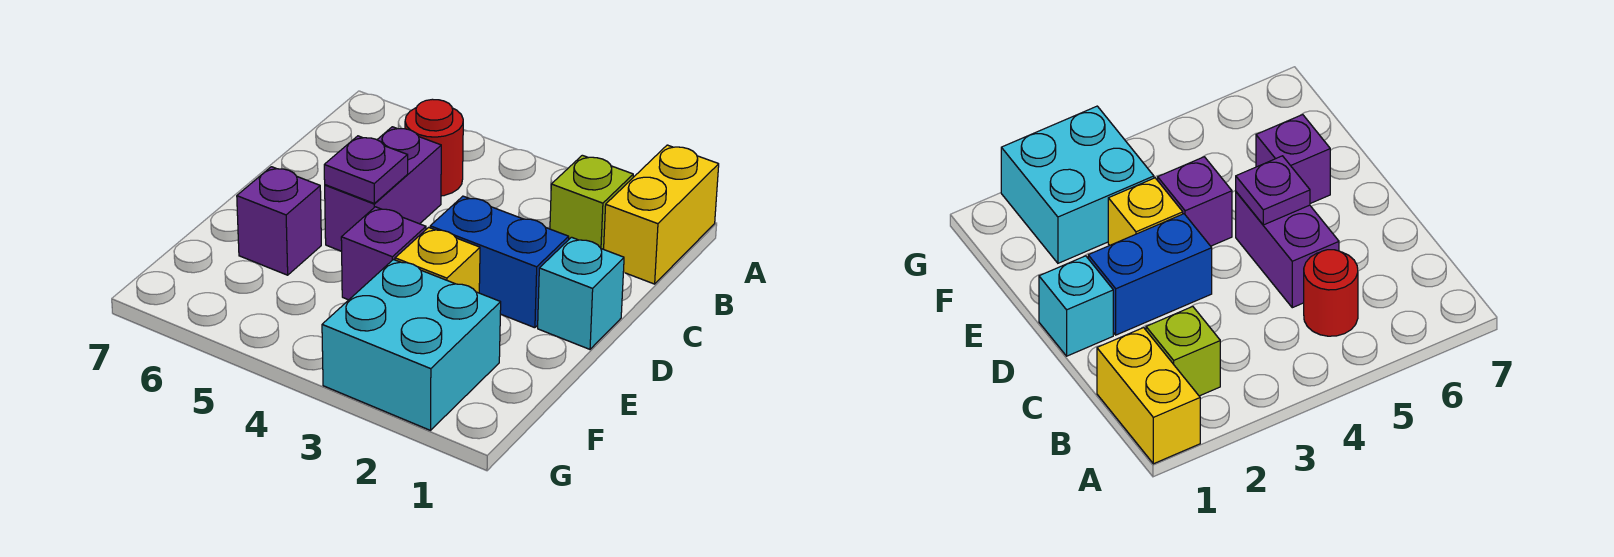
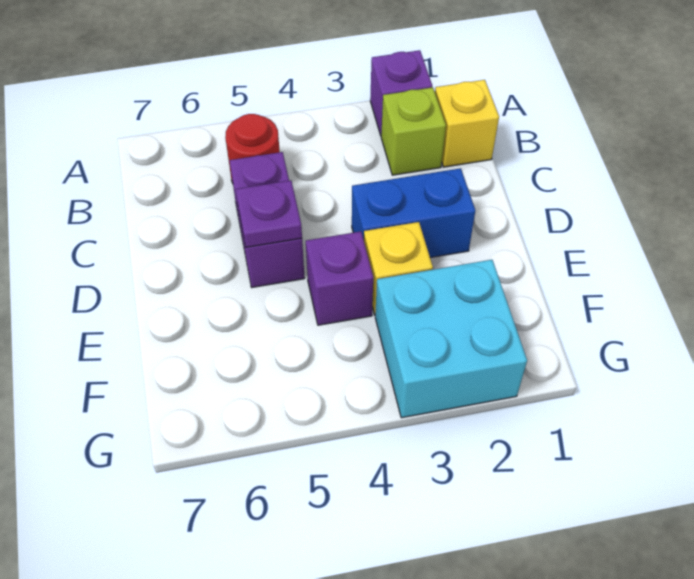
yellow brick A1:B1 level 1 -> yellow brick B1 level 1
cyan brick D1 level 1 -> none
purple brick E6 level 1 -> purple brick A2 level 1

